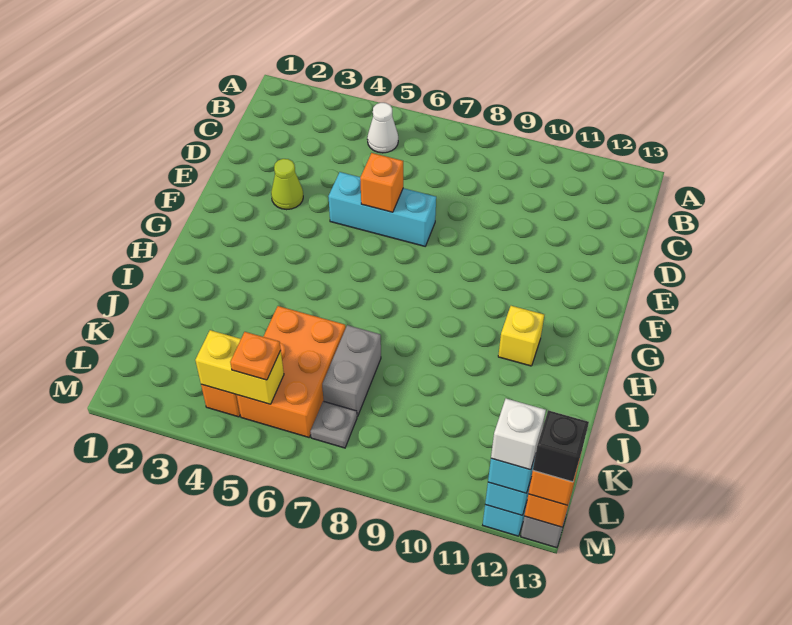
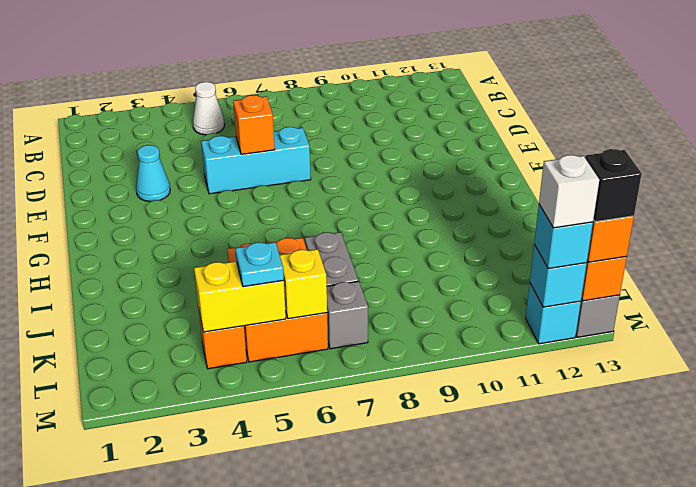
lime cone E3 level 1 -> cyan cone E3 level 1
yellow brick H11 level 1 -> yellow brick L6 level 2
orange plate L5 level 3 -> cyan plate L5 level 3
grey plate L7 level 1 -> grey brick L7 level 1

